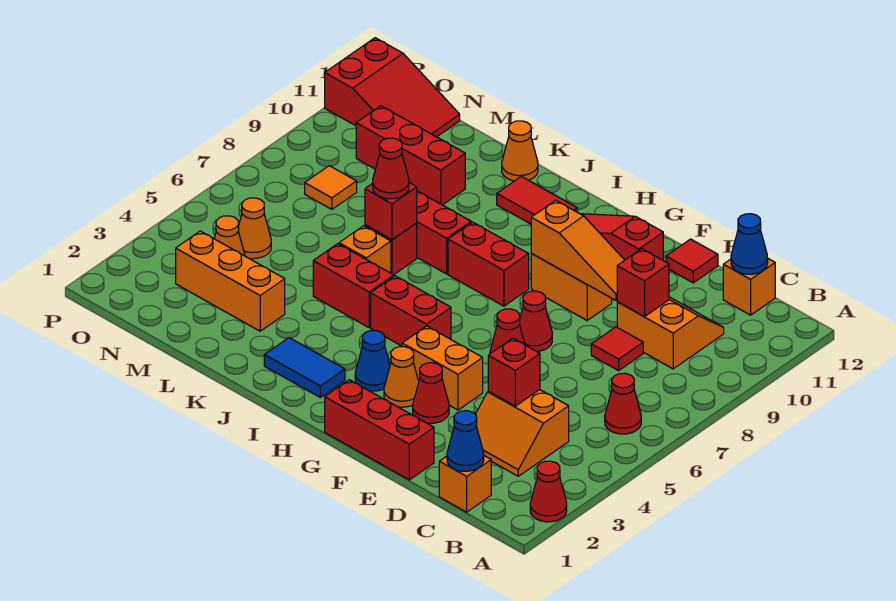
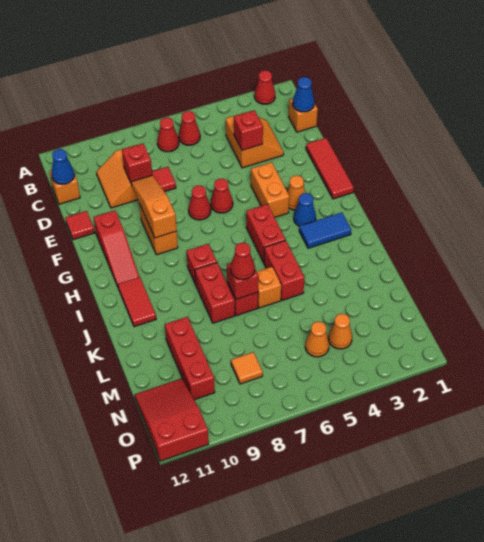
red brick E1:G1 level 1 -> red tile E1:G1 level 1
red cone F3 level 1 -> red cone B7 level 1
red brick H8:I8 level 1 -> red brick I8 level 1
blue tile I2:J2 level 1 -> blue tile I2:I3 level 1
orange cone K12 level 1 -> none
orange brick L3:N3 level 1 -> none

